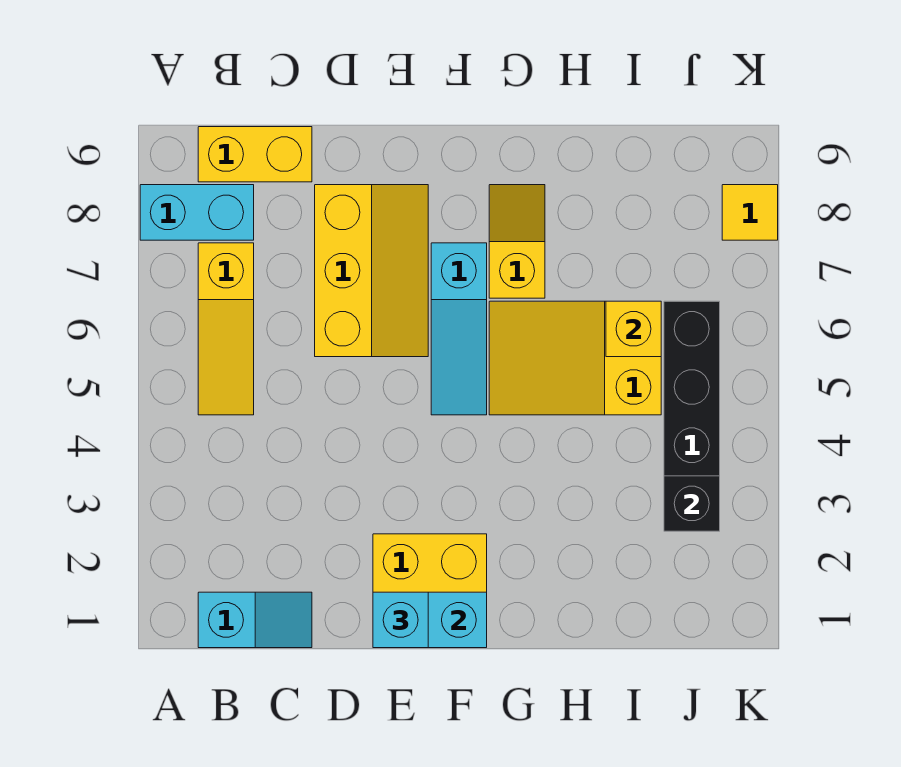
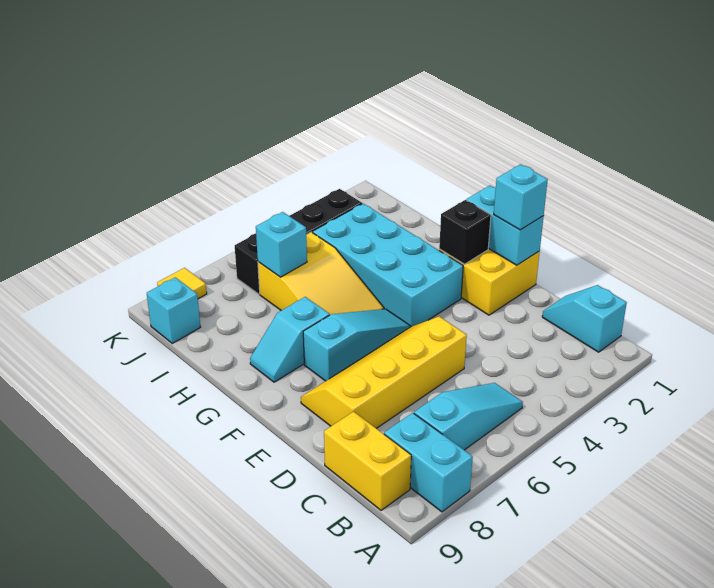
yellow slope B5:B7 level 1 top 7 -> cyan slope B5:B7 level 1 top 7
yellow slope D6:E8 level 1 top D -> yellow slope D5:E8 level 1 top D
none -> cyan brick F3:I4 level 1
yellow slope G7:G8 level 1 top 7 -> cyan slope G7:G8 level 1 top 7
yellow brick I6 level 2 -> cyan brick I6 level 2
black brick J3 level 2 -> black brick F2 level 2
none -> cyan brick J9 level 1

